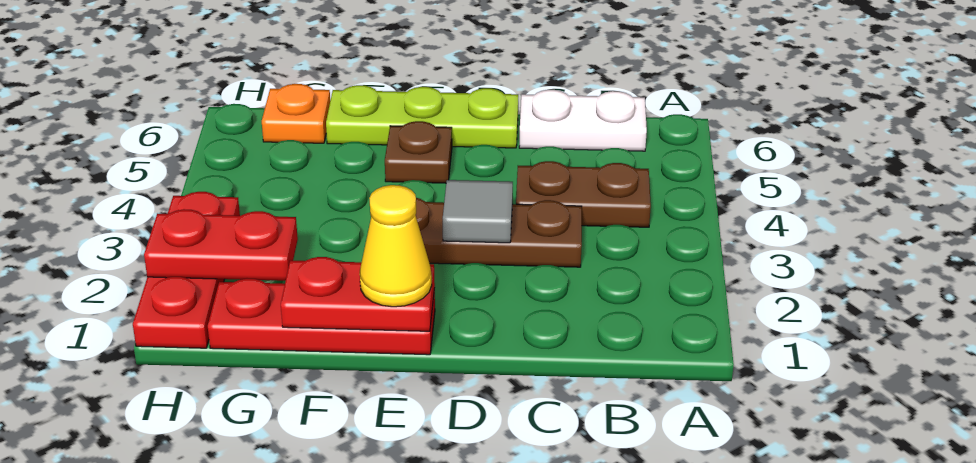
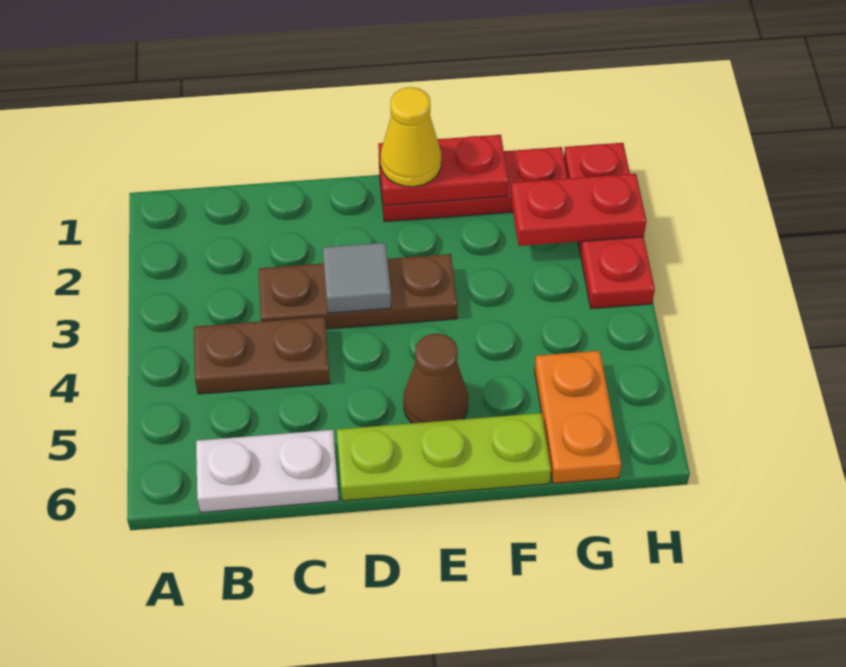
brown plate E5 level 1 -> brown cone E5 level 1
orange plate G6 level 1 -> orange plate G5:G6 level 1

